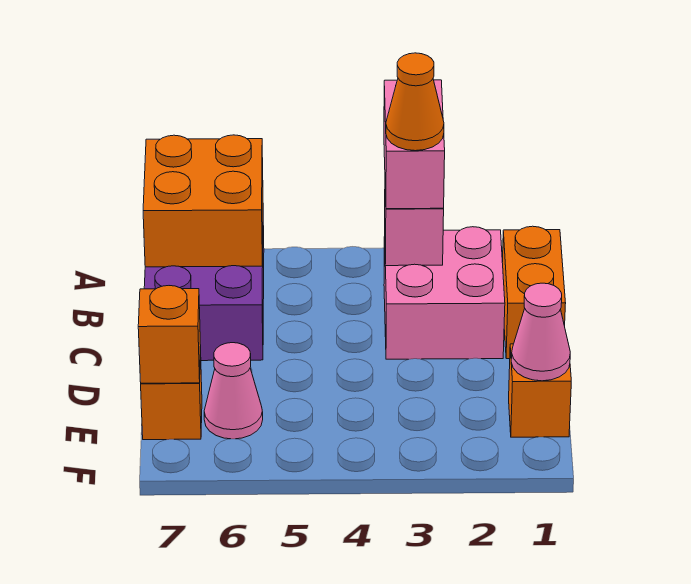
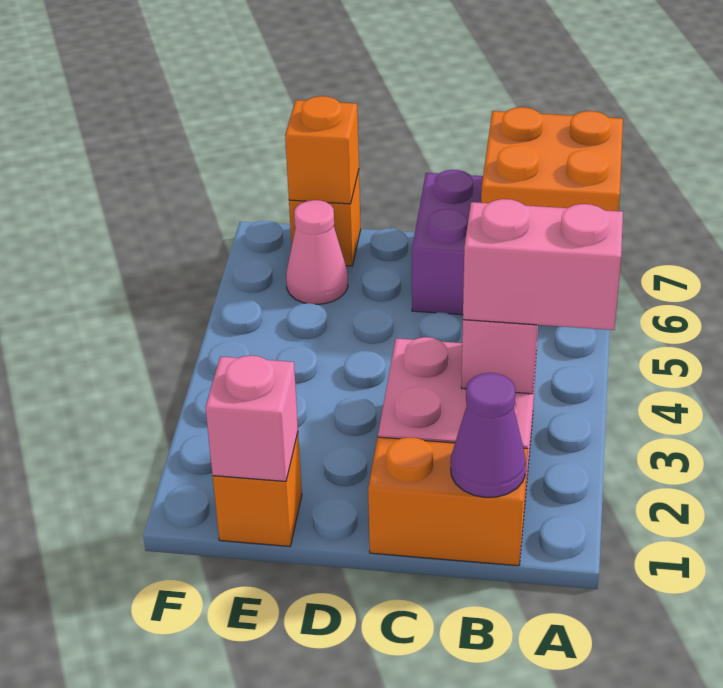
none -> purple cone B1 level 2
orange cone B3 level 4 -> none
pink cone E1 level 2 -> pink brick E1 level 2

